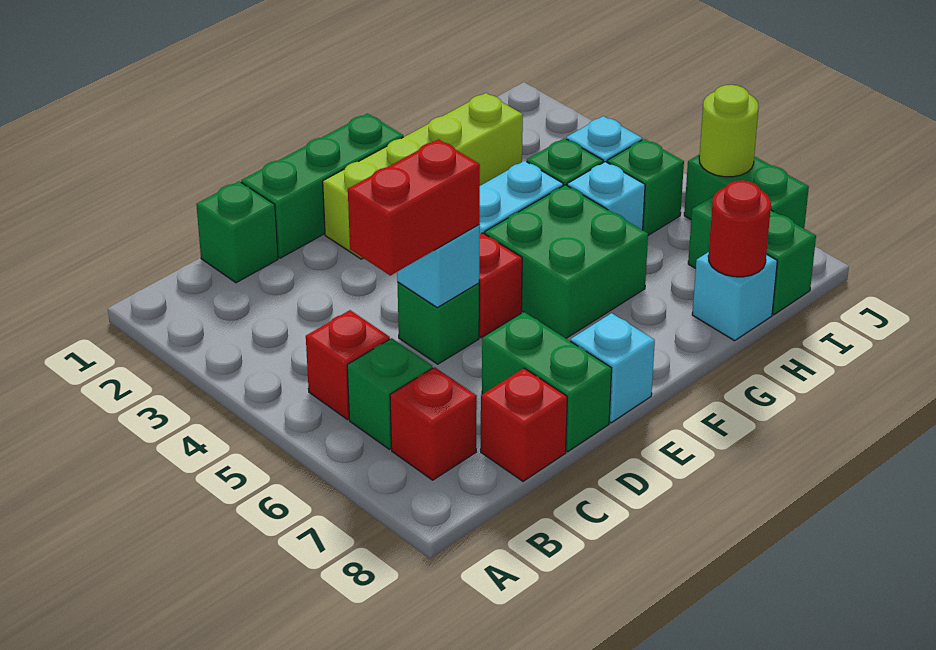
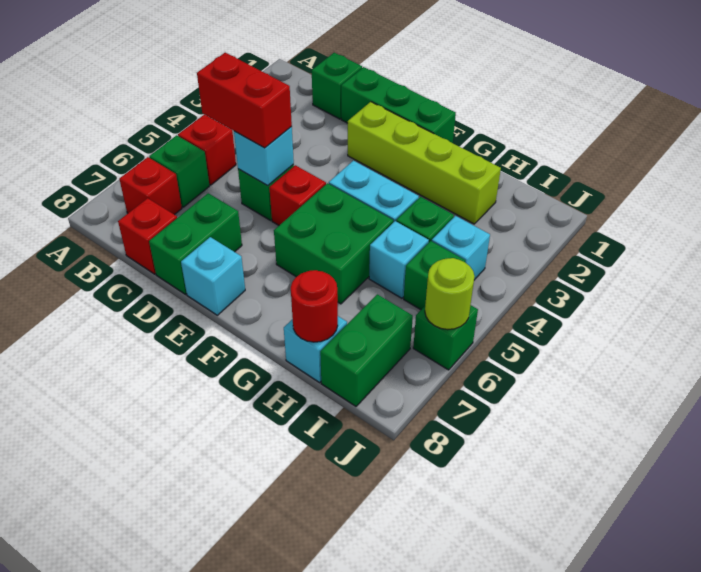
green brick J6:J7 level 1 -> green brick J6 level 1

